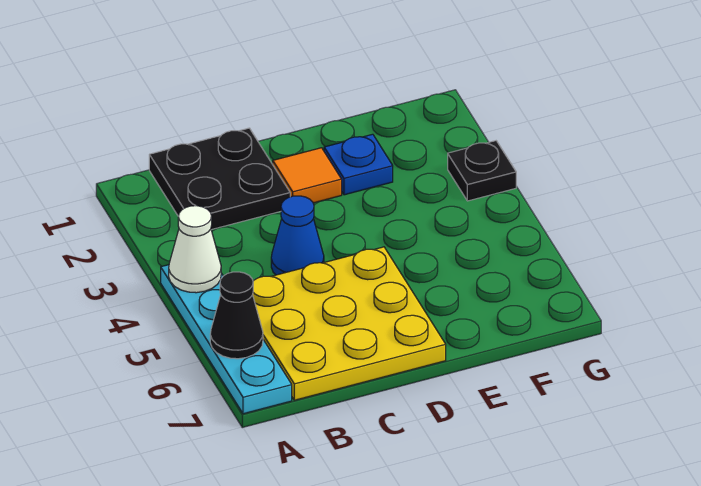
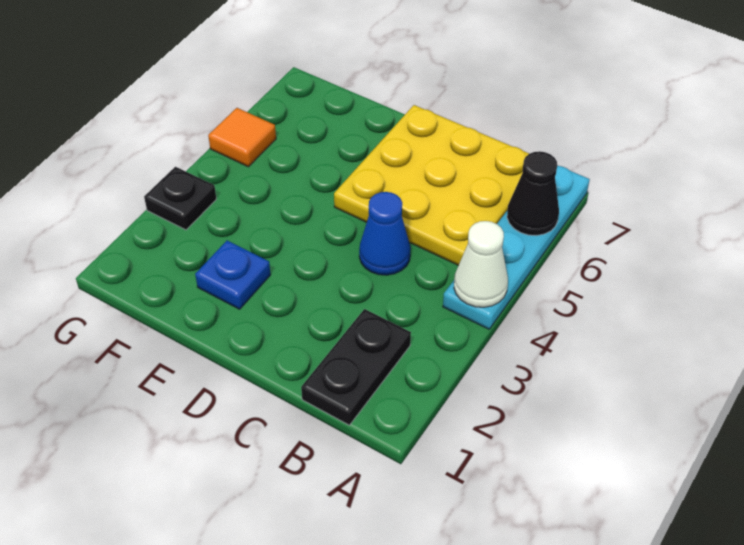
black plate B1:C2 level 1 -> black plate B1:B2 level 1
orange tile D2 level 1 -> orange tile G5 level 1

